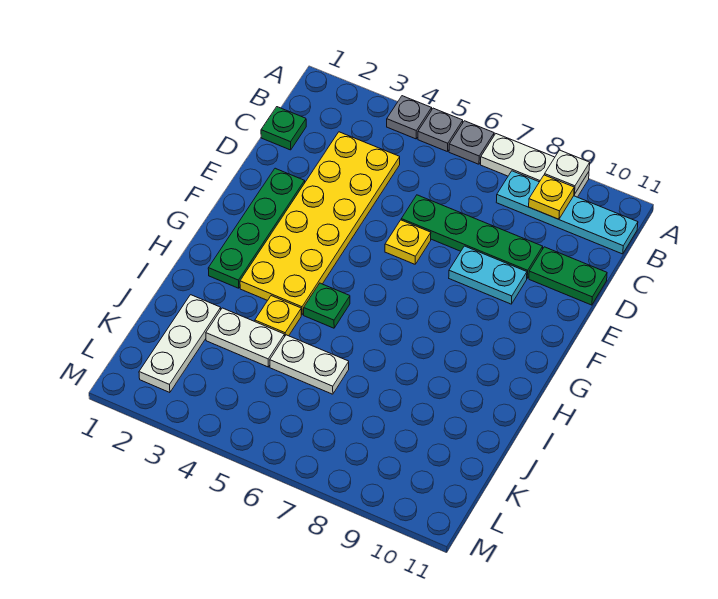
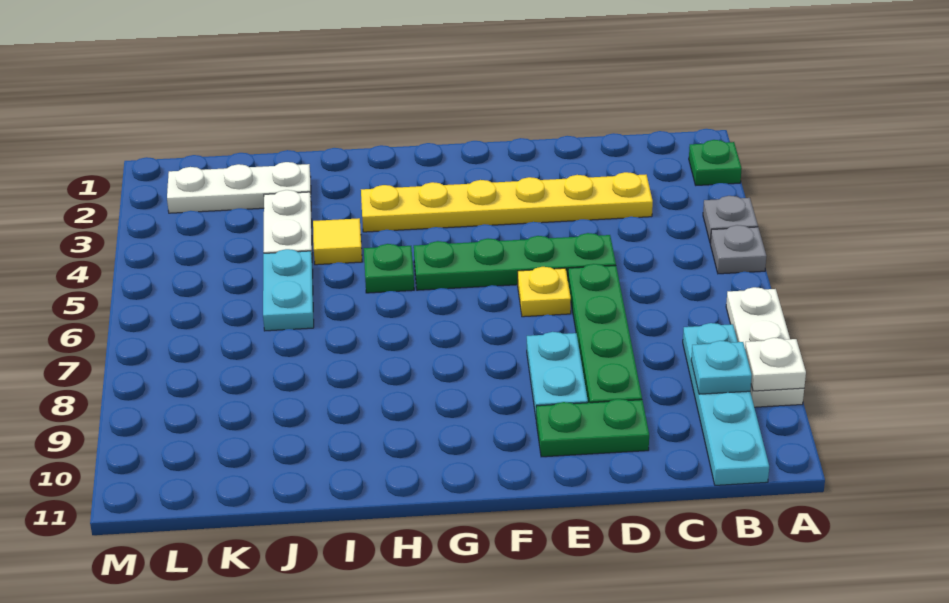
grey plate A6 level 1 -> none
yellow plate B9 level 2 -> cyan plate B9 level 2
green plate C1 level 1 -> green plate A2 level 1
yellow plate C3:H4 level 1 -> yellow plate C3:H3 level 1
green plate D10:D11 level 1 -> green plate D10:E10 level 1
green plate E2:H2 level 1 -> green plate D5:G5 level 1
yellow plate I4 level 1 -> yellow tile I4 level 1
white plate J5:J6 level 1 -> cyan plate J5:J6 level 1

